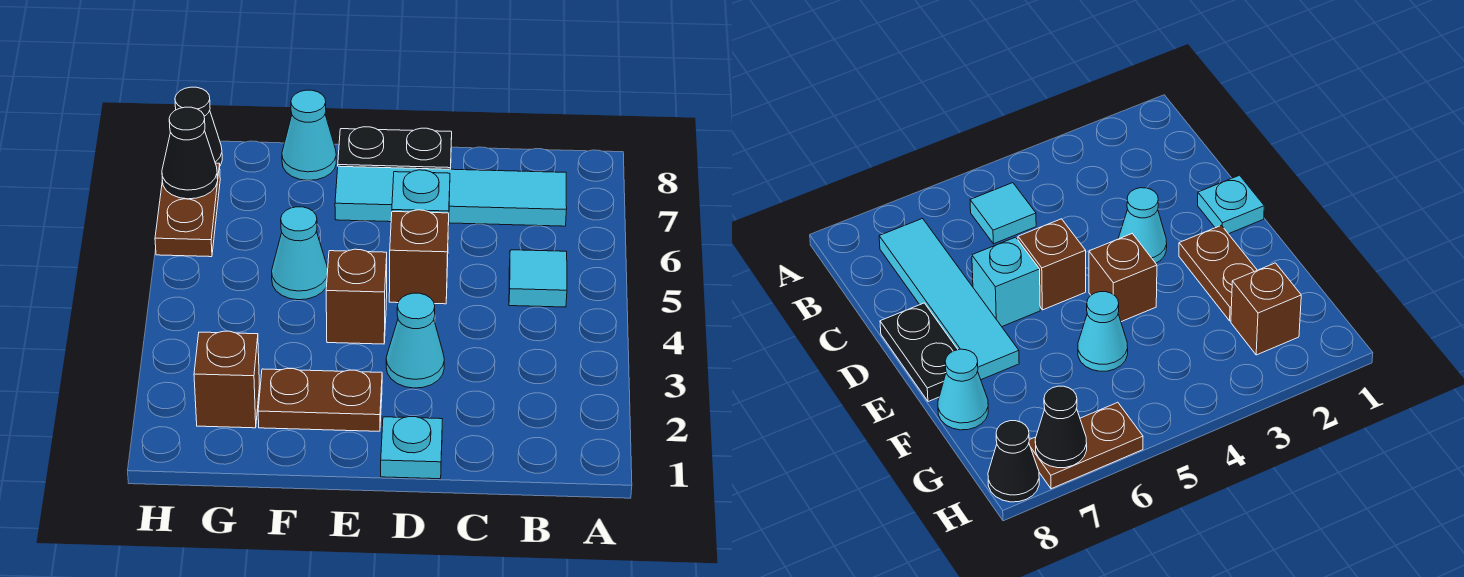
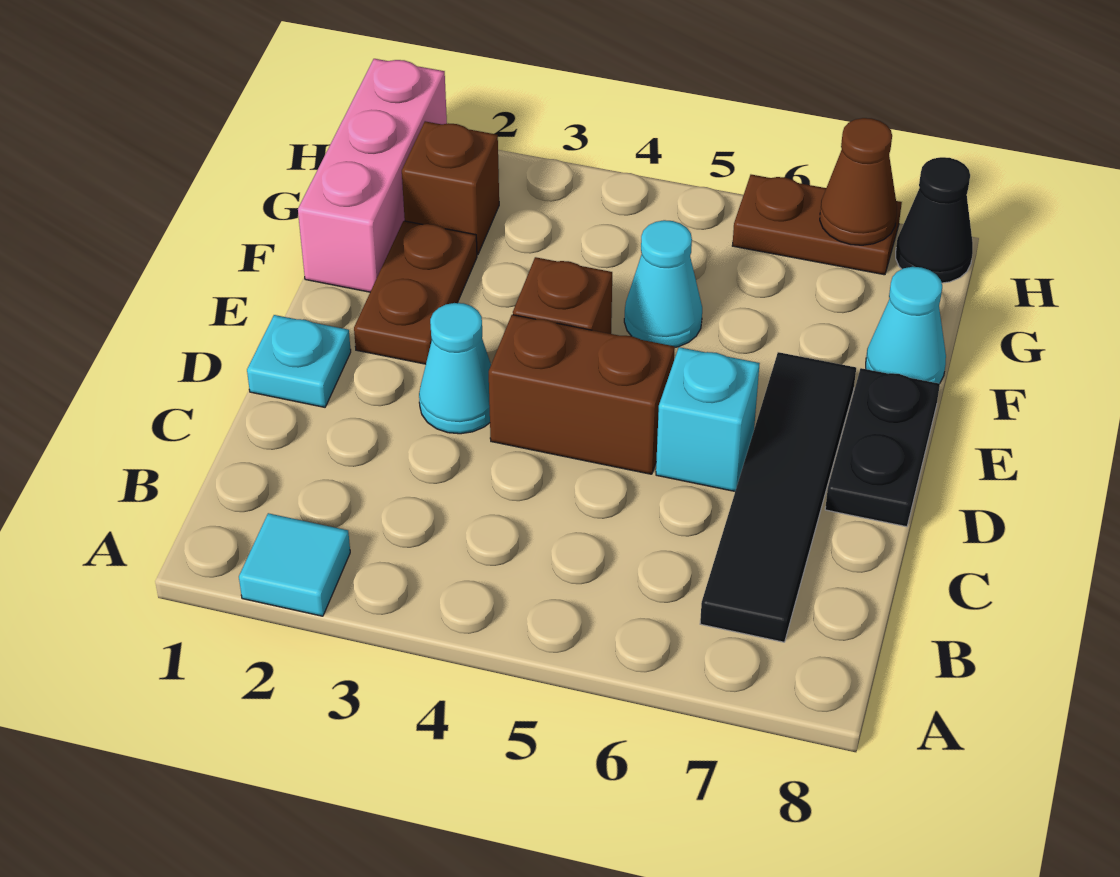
cyan tile B5 level 1 -> cyan tile A2 level 1
cyan tile B7:E7 level 1 -> black tile B7:E7 level 1
brown brick D5 level 1 -> brown brick D4:D5 level 1
none -> pink brick F1:H1 level 1
black cone H7 level 2 -> brown cone H7 level 2

